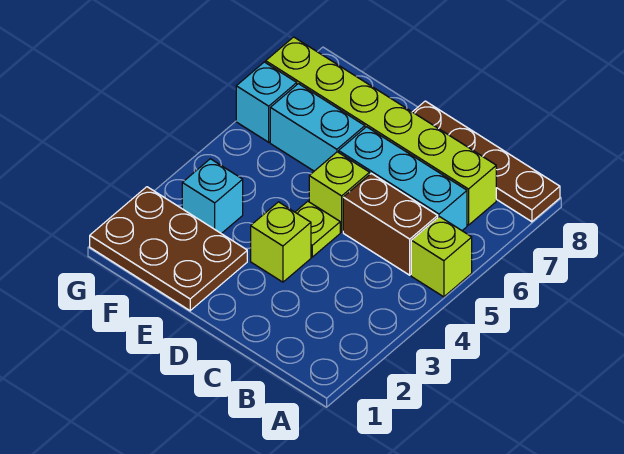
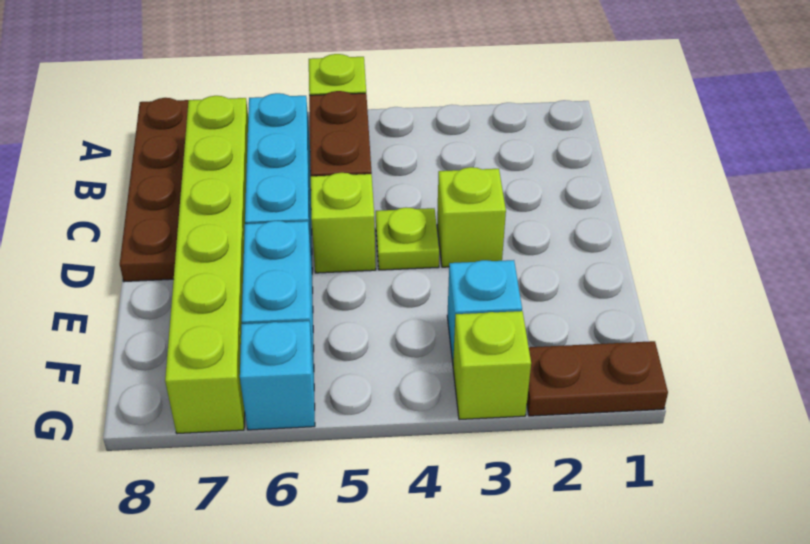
brown plate E1:G2 level 1 -> brown plate G1:G2 level 1
none -> lime brick G3 level 1

